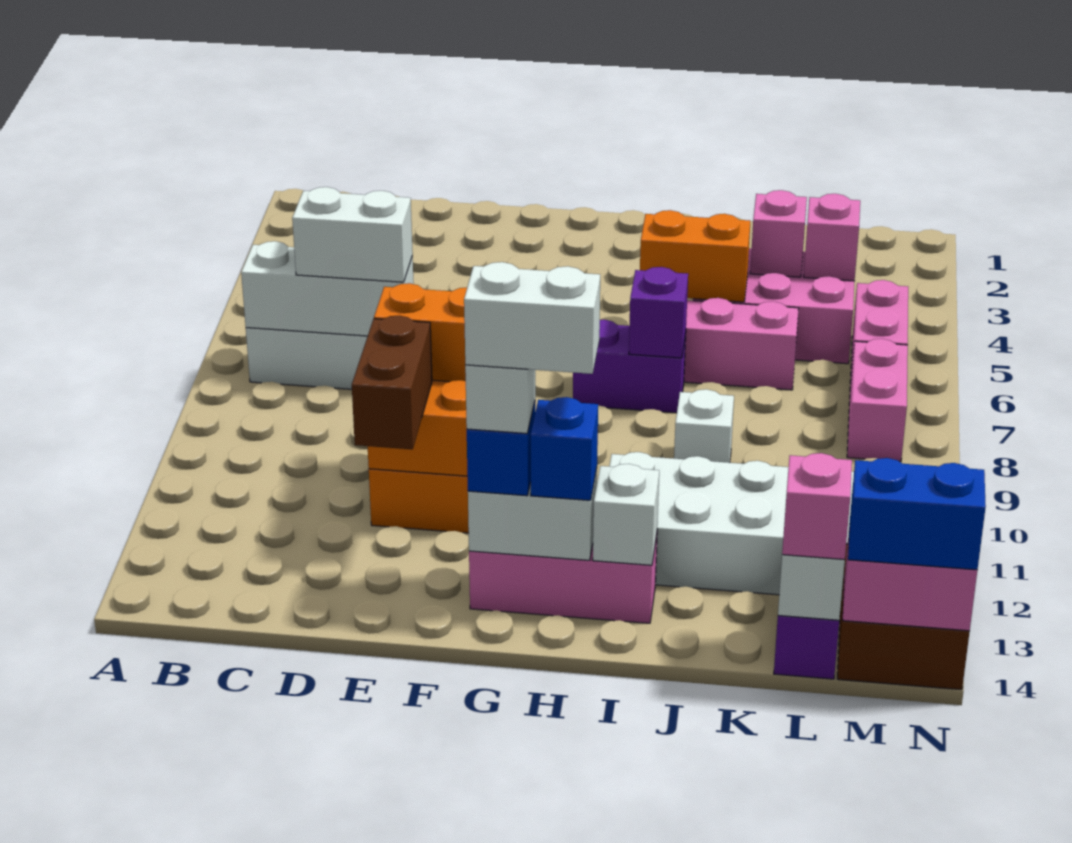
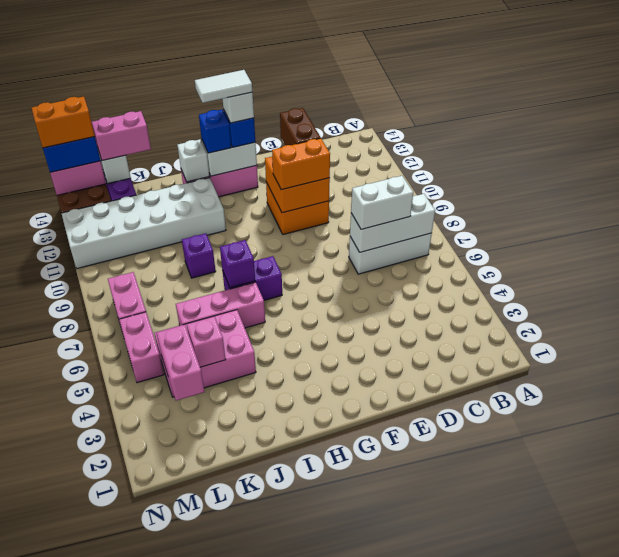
white brick G13:H13 level 5 -> white tile G13:H13 level 5
orange brick I5:J5 level 2 -> orange brick M14:N14 level 4
white brick J9 level 1 -> purple brick J9 level 1
pink brick L4 level 2 -> pink brick L3:L4 level 2
pink brick L14 level 3 -> pink brick K14:L14 level 3

